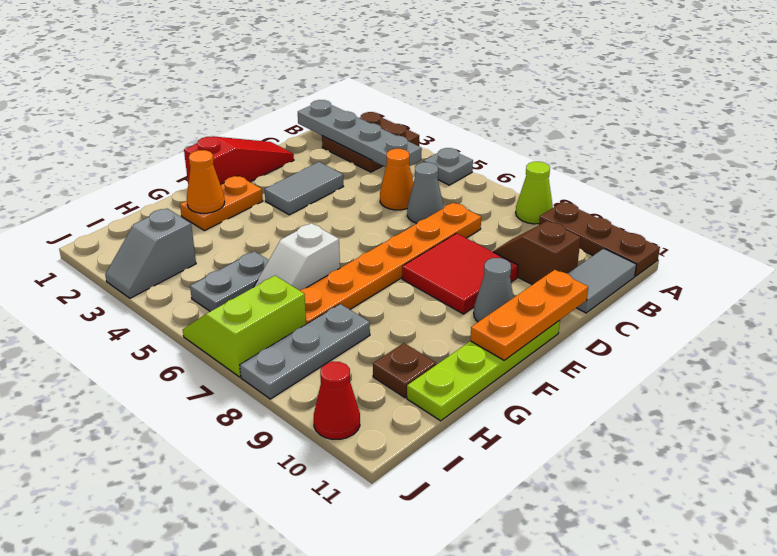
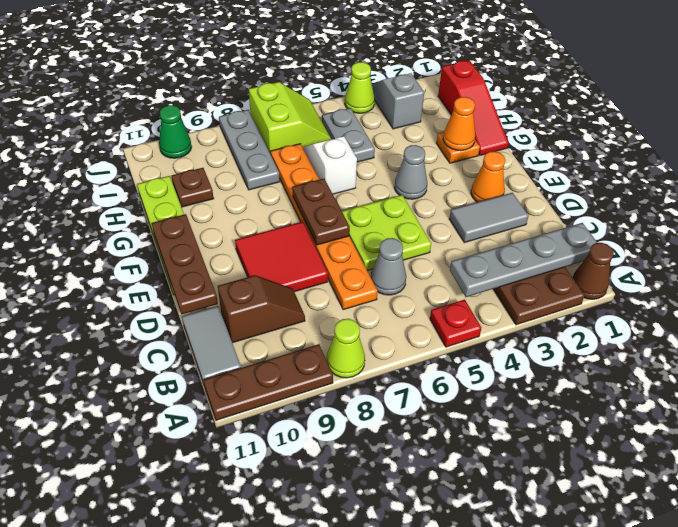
none -> brown cone A1 level 1
grey plate A5 level 1 -> red plate A5 level 1
orange cone C5 level 1 -> orange cone E2 level 1
red slope D1:F1 level 1 top F -> red slope G1:I1 level 1 top I
grey tile D3:E3 level 1 -> grey tile D2:D3 level 1
none -> lime plate D5:E6 level 1
orange plate D11:F11 level 2 -> brown plate D11:F11 level 2
none -> brown plate E7:F7 level 2
grey cone E10 level 1 -> grey cone F4 level 1
orange plate F2:G2 level 1 -> orange plate G2 level 1
none -> lime cone J4 level 1
red cone J10 level 1 -> green cone J10 level 1

